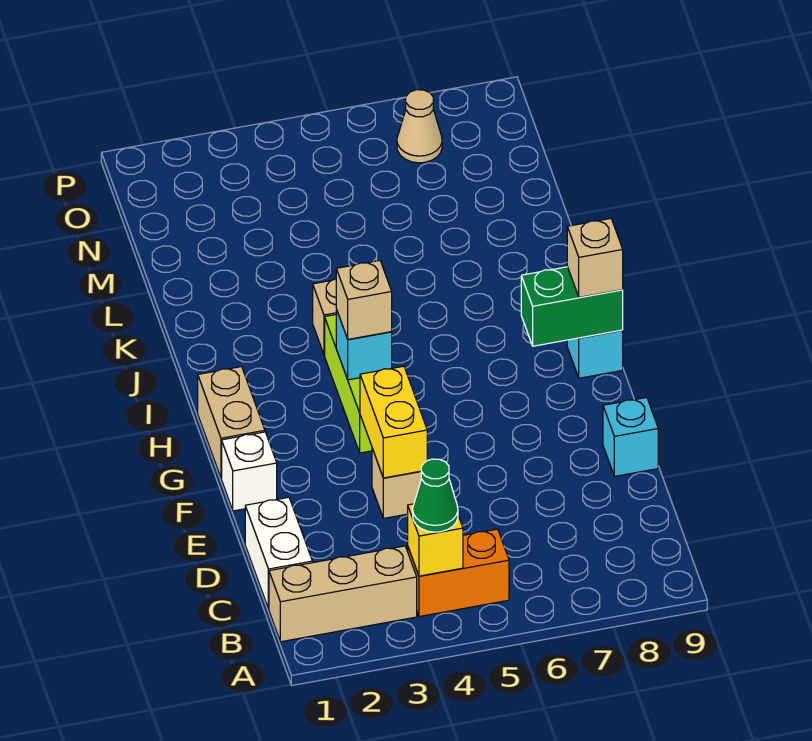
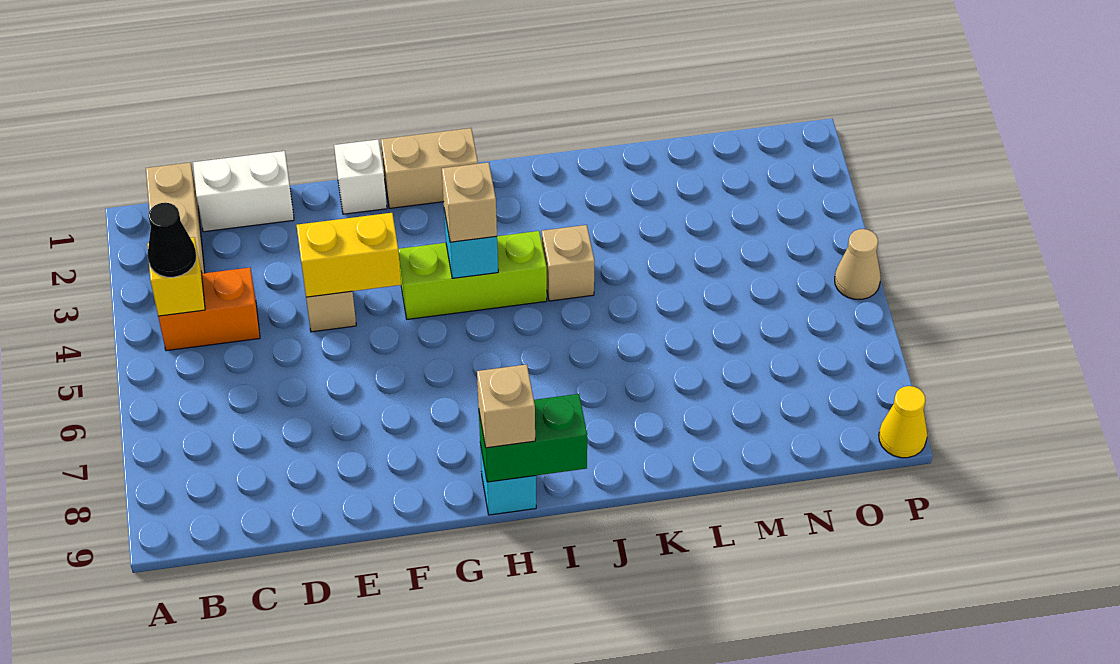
orange brick B4:B5 level 1 -> orange brick B4:C4 level 1
green cone B4 level 3 -> black cone B4 level 3
cyan brick E9 level 1 -> none
green brick H8:H9 level 2 -> green brick H9:I9 level 2
tan cone O7 level 1 -> tan cone P5 level 1
none -> yellow cone P9 level 1

